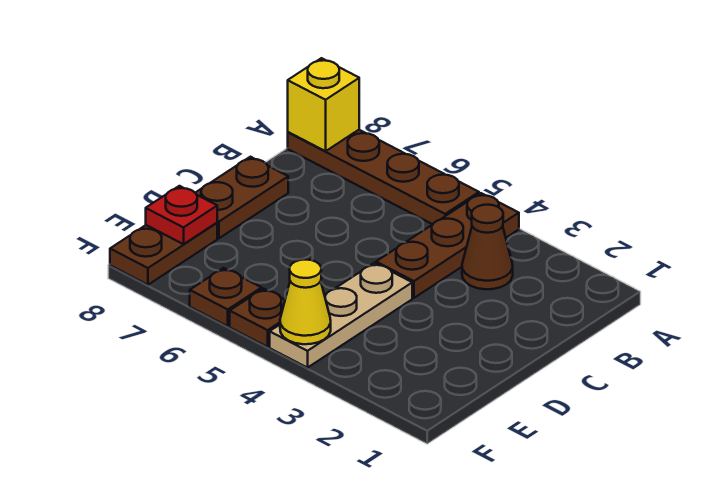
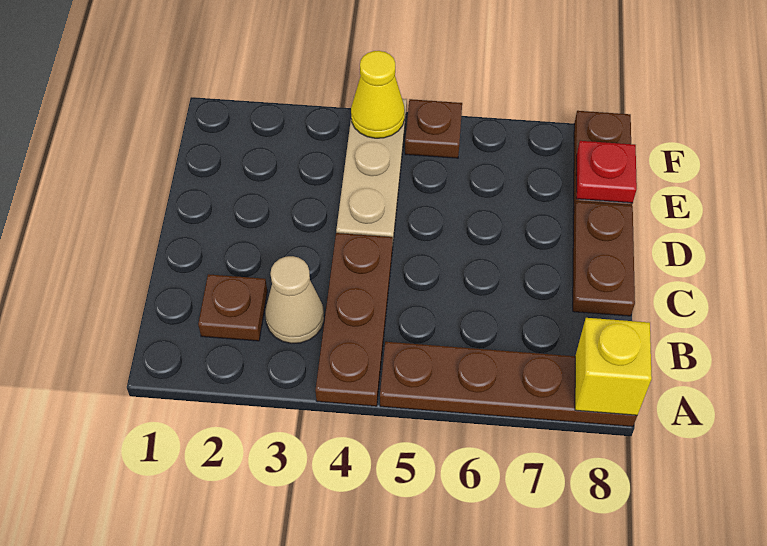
brown cone B3 level 1 -> tan cone B3 level 1
brown plate F6 level 1 -> brown plate B2 level 1

